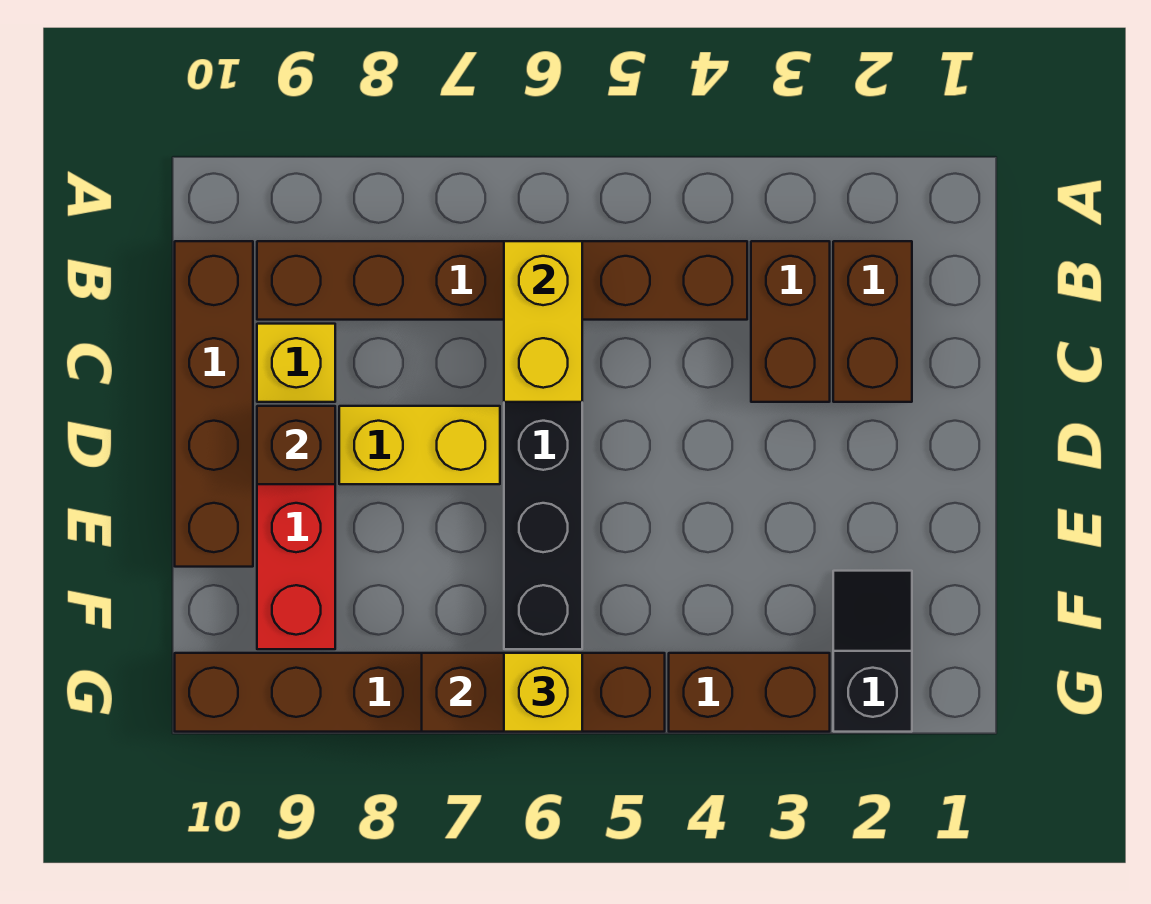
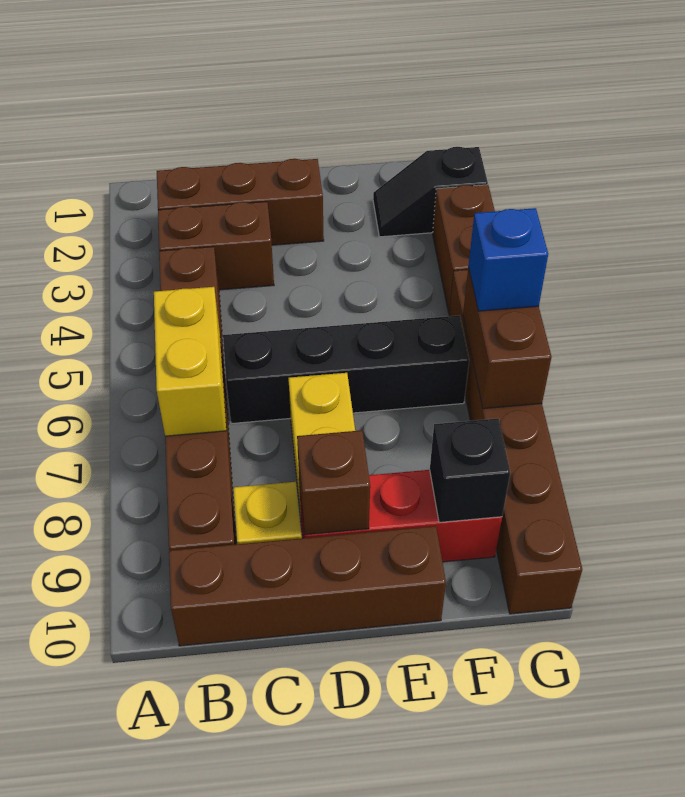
brown brick B2:C2 level 1 -> brown brick B2:D2 level 1
yellow brick B6:C6 level 2 -> yellow brick B6:B7 level 2
none -> black brick F9 level 2
yellow brick G6 level 3 -> blue brick G6 level 3

